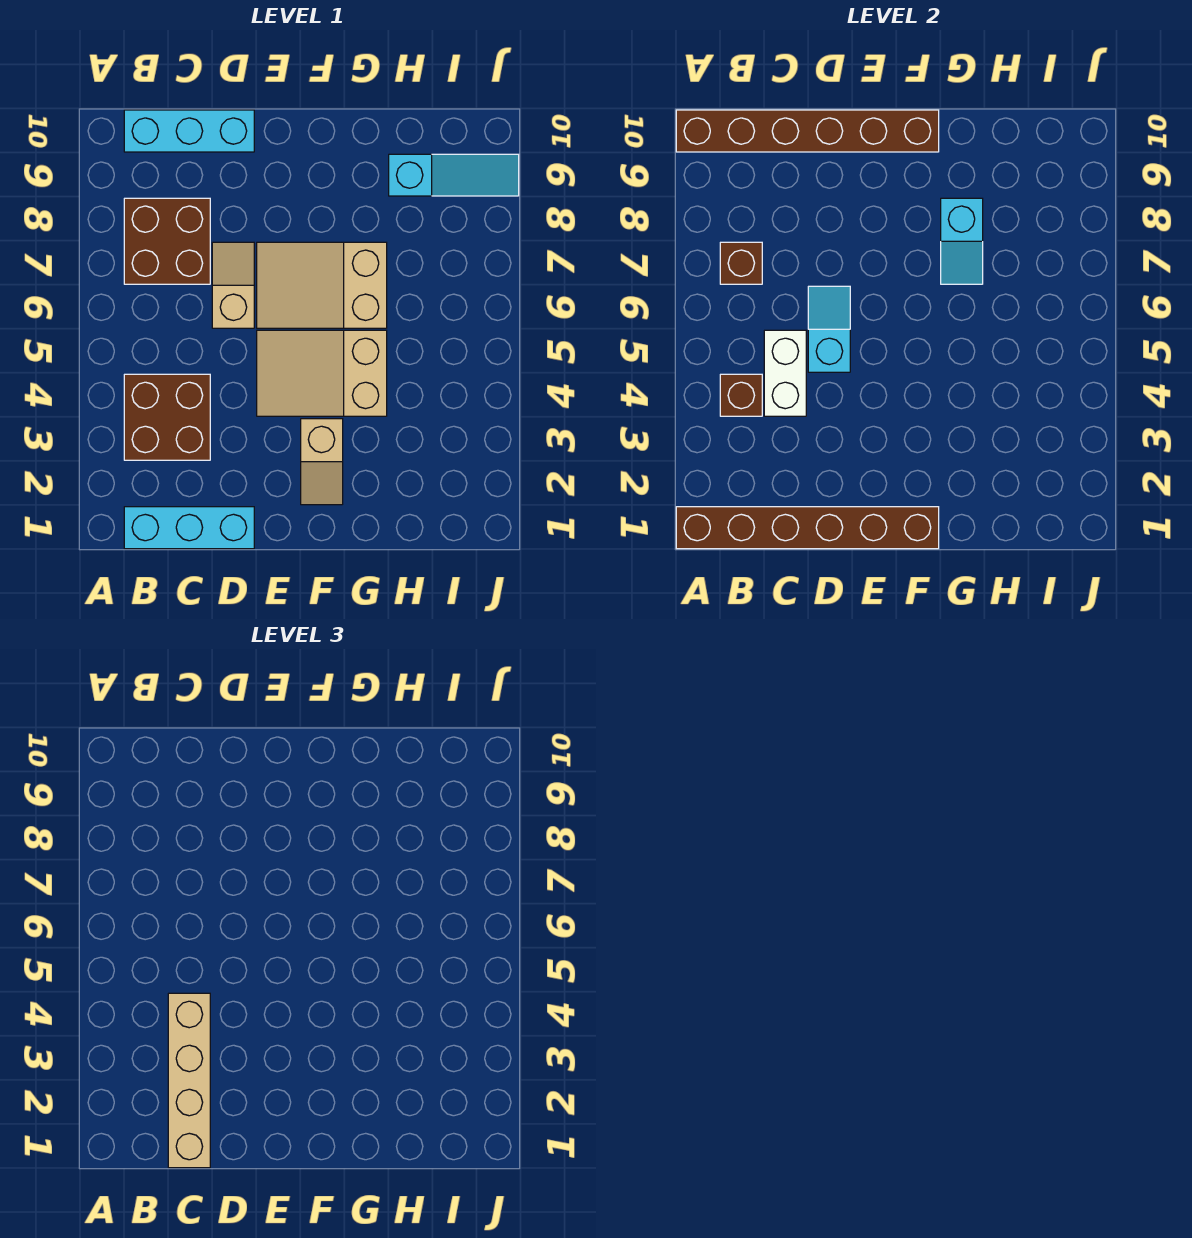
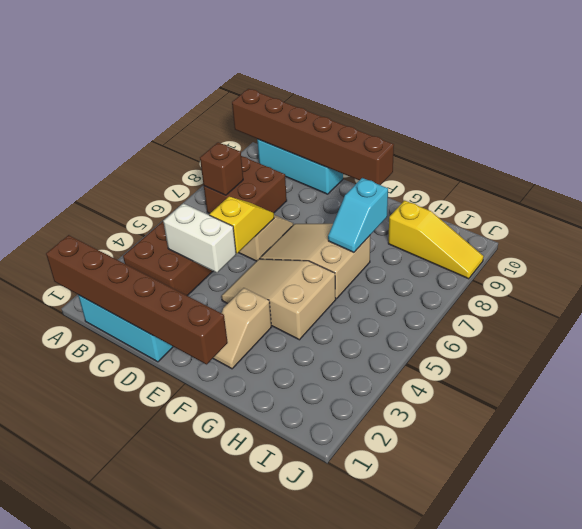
brown brick B4 level 2 -> none
tan brick C1:C4 level 3 -> none
white brick C4:C5 level 2 -> white brick C4:D4 level 2
cyan slope D5:D6 level 2 top 5 -> yellow slope D5:D6 level 2 top 5
cyan slope H9:J9 level 1 top H -> yellow slope H9:J9 level 1 top H

